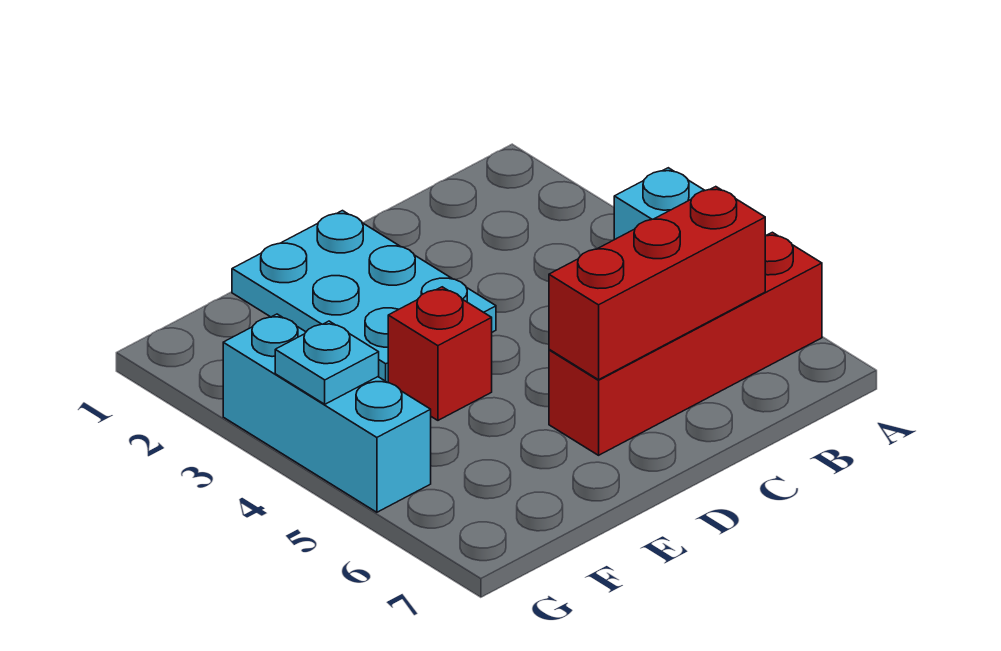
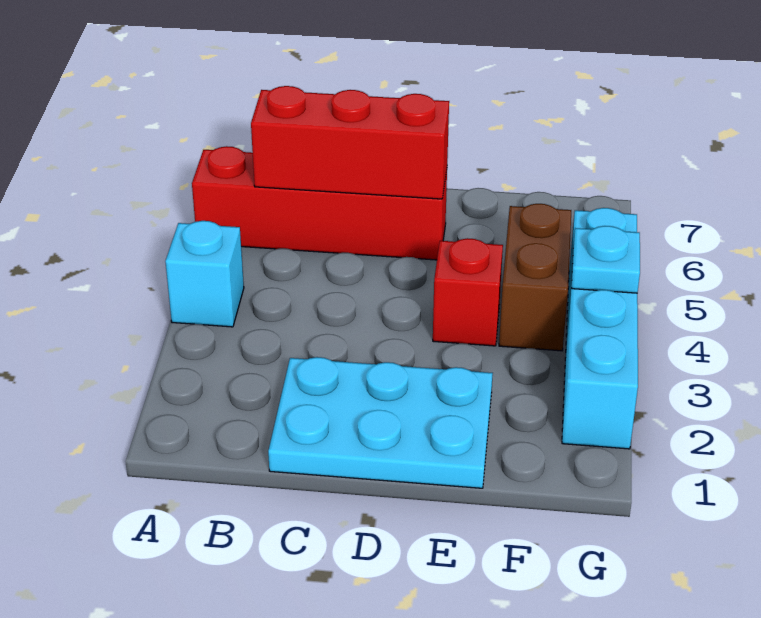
cyan plate D1:E3 level 1 -> cyan plate C1:E2 level 1
none -> brown brick F4:F5 level 1
cyan brick G3:G5 level 1 -> cyan brick G2:G5 level 1

